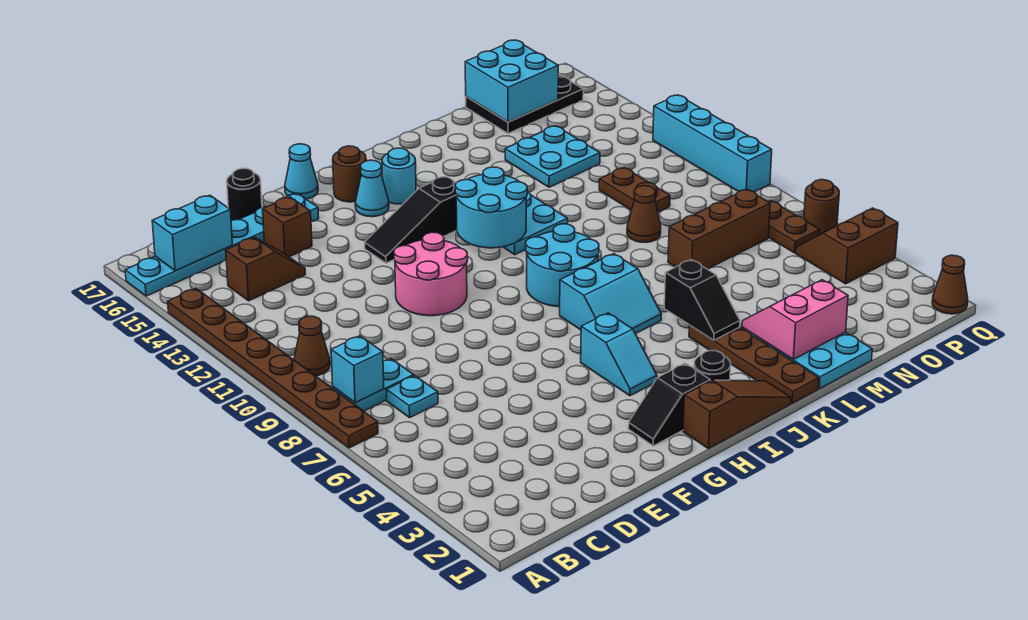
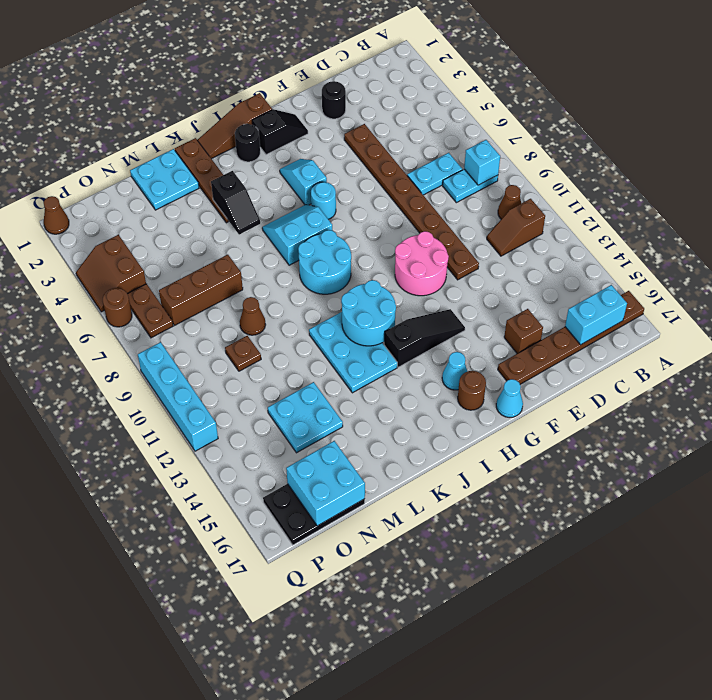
brown plate A7:A14 level 1 -> brown plate E4:E11 level 1
cyan plate A16:F16 level 1 -> brown plate A16:F16 level 1
cyan plate C7 level 1 -> cyan plate C7:D7 level 1
brown slope C14:D14 level 1 top C -> brown slope B11:C11 level 1 top B
black round brick E17 level 1 -> black round brick E2 level 1
cyan round brick I15 level 1 -> cyan round brick H6 level 1
black slope K4:K5 level 2 top 5 -> black slope K4:K5 level 2 top 4
pink slope L2:M3 level 2 top 2 -> none
brown plate N10:N11 level 1 -> brown plate N10 level 1
brown slope P4:Q5 level 1 top 4 -> brown slope P4:Q5 level 1 top P

